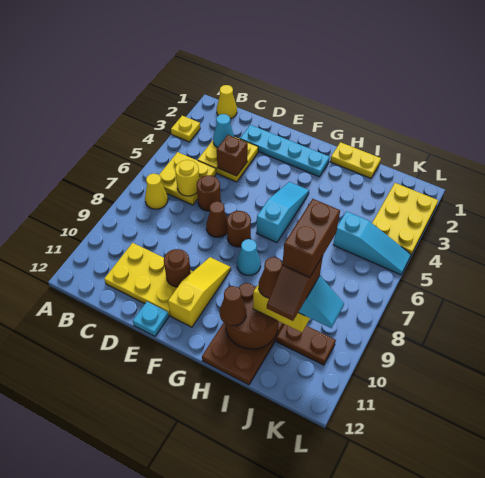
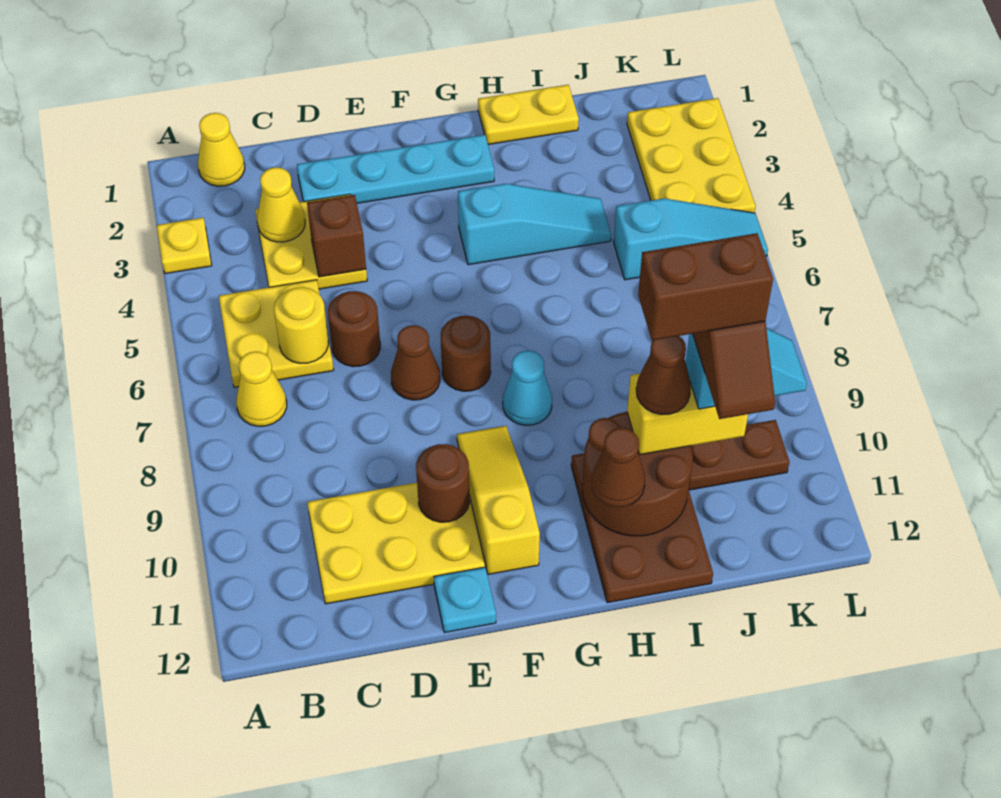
cyan cone C3 level 2 -> yellow cone C3 level 2
cyan slope G4:G6 level 1 top 6 -> cyan slope G4:I4 level 1 top G
brown brick J9:J10 level 6 -> brown brick I10:J10 level 6

